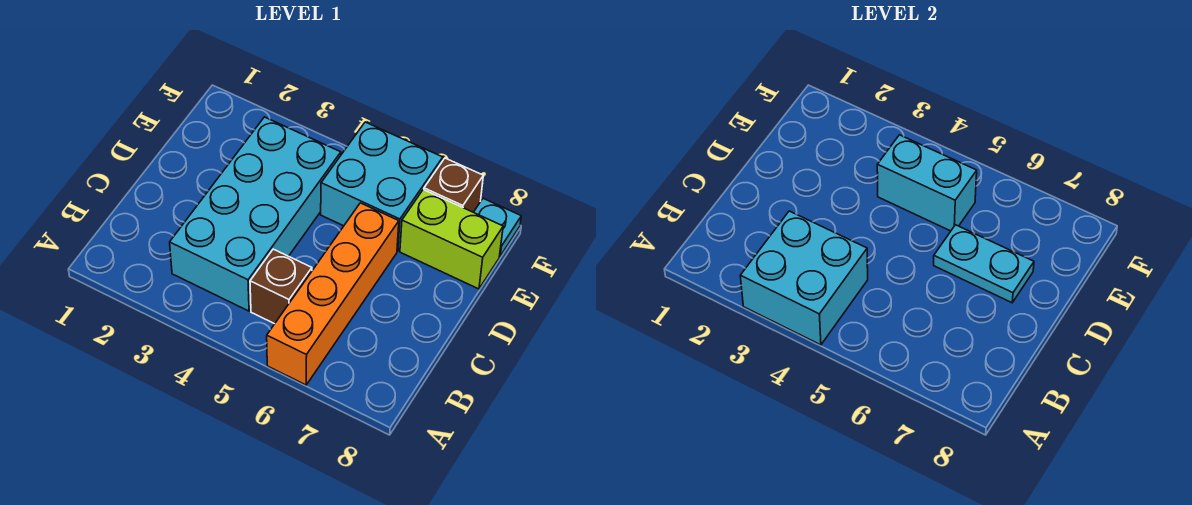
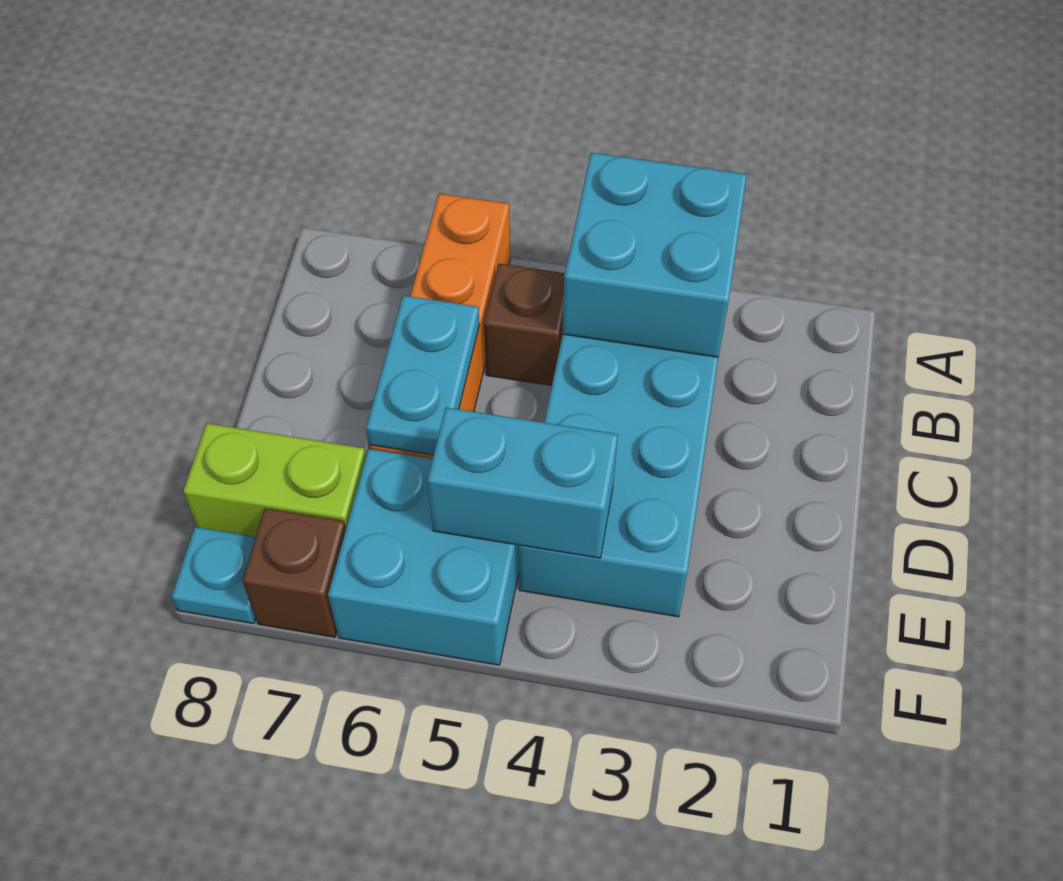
cyan plate D6:D7 level 2 -> cyan plate C6:D6 level 2

